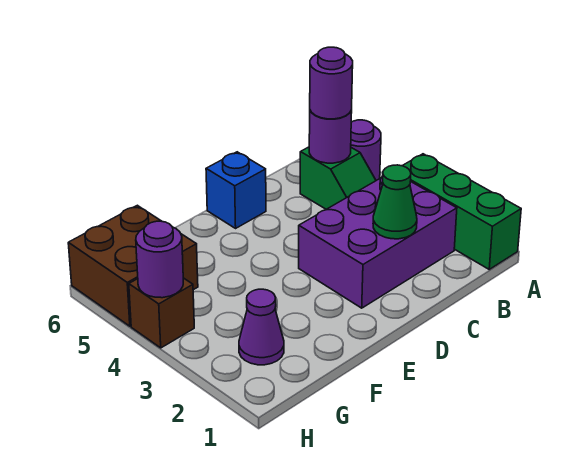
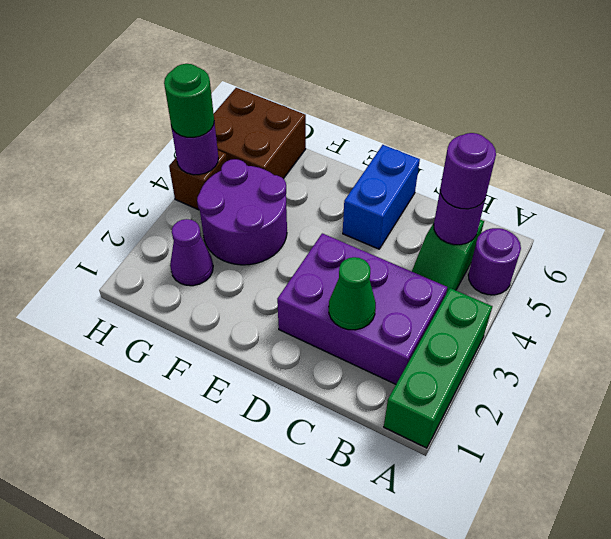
blue brick D6 level 1 -> blue brick D5:D6 level 1
none -> purple round brick F3:G4 level 1
none -> green round brick H4 level 3

